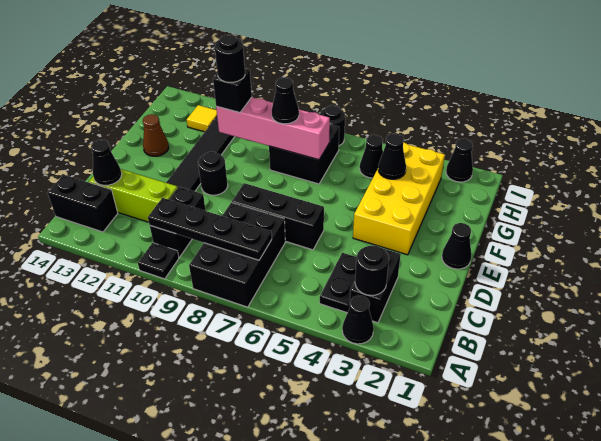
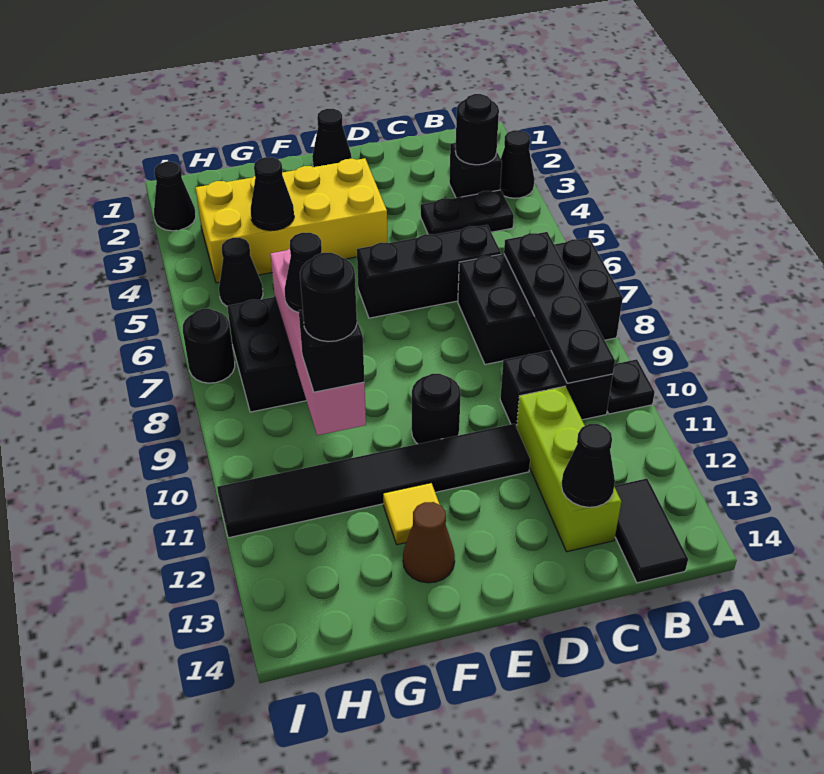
black brick B3:C3 level 1 -> black brick B3 level 1
black brick B13:B14 level 1 -> black tile B13:B14 level 1
black brick D6:D8 level 1 -> black brick C6:E6 level 1
yellow tile H12 level 1 -> yellow tile F12 level 1

